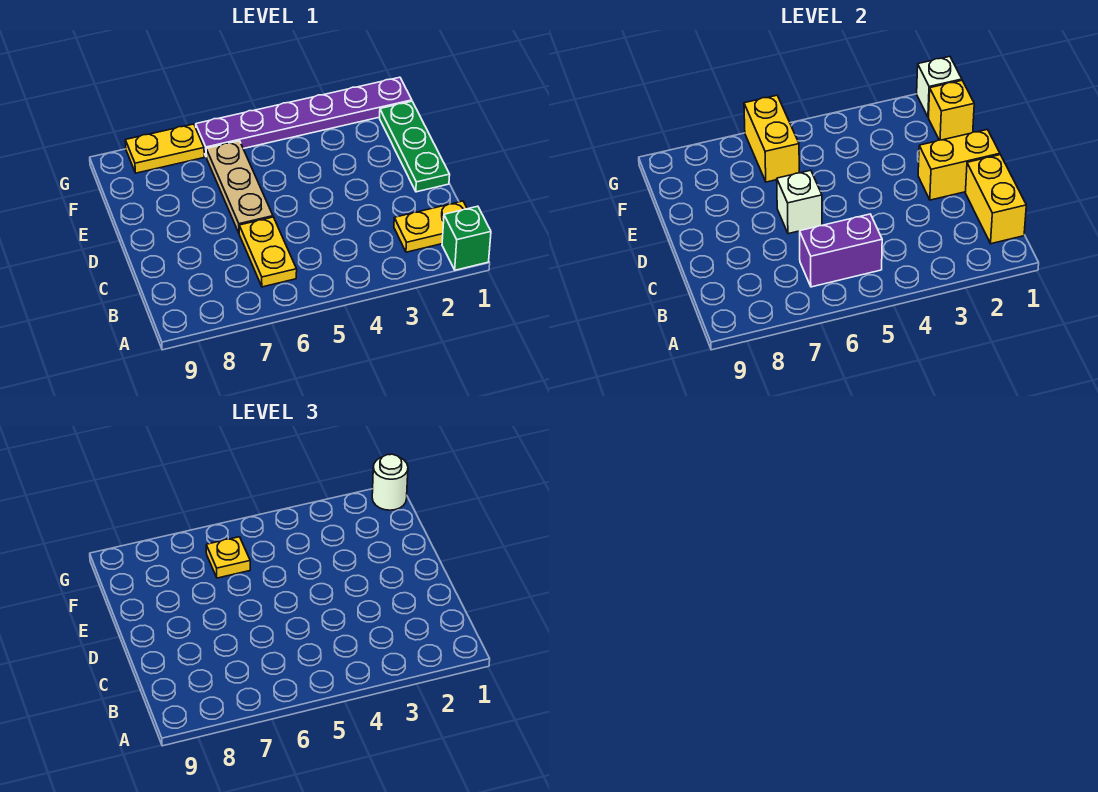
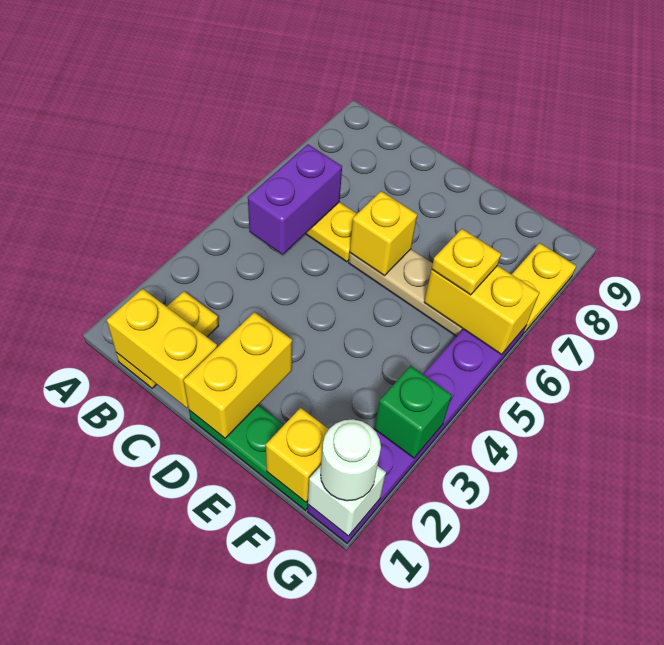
green brick A1 level 1 -> green brick G3 level 2
white brick D6 level 2 -> yellow brick D6 level 2

